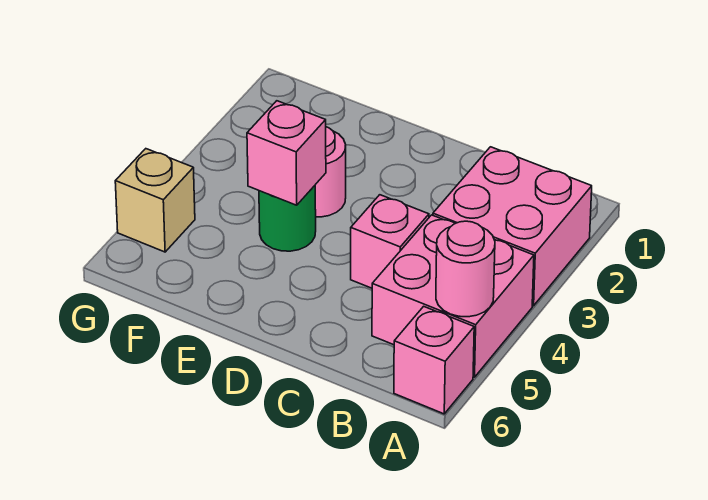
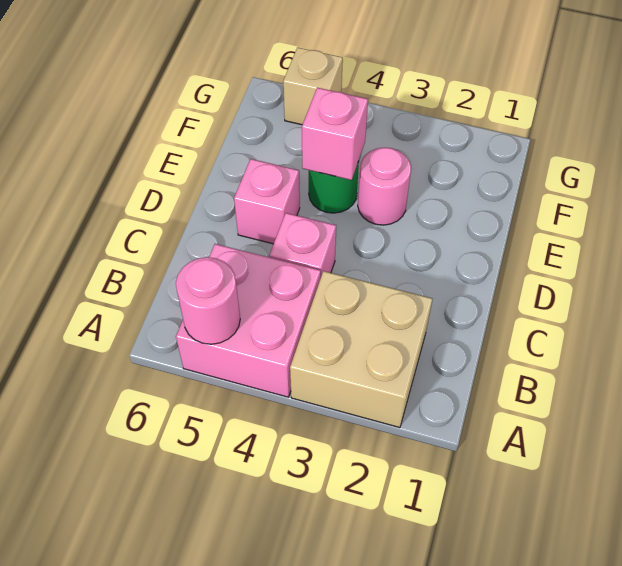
pink brick A2:B3 level 1 -> tan brick A2:B3 level 1
pink brick A6 level 1 -> pink brick D5 level 1

